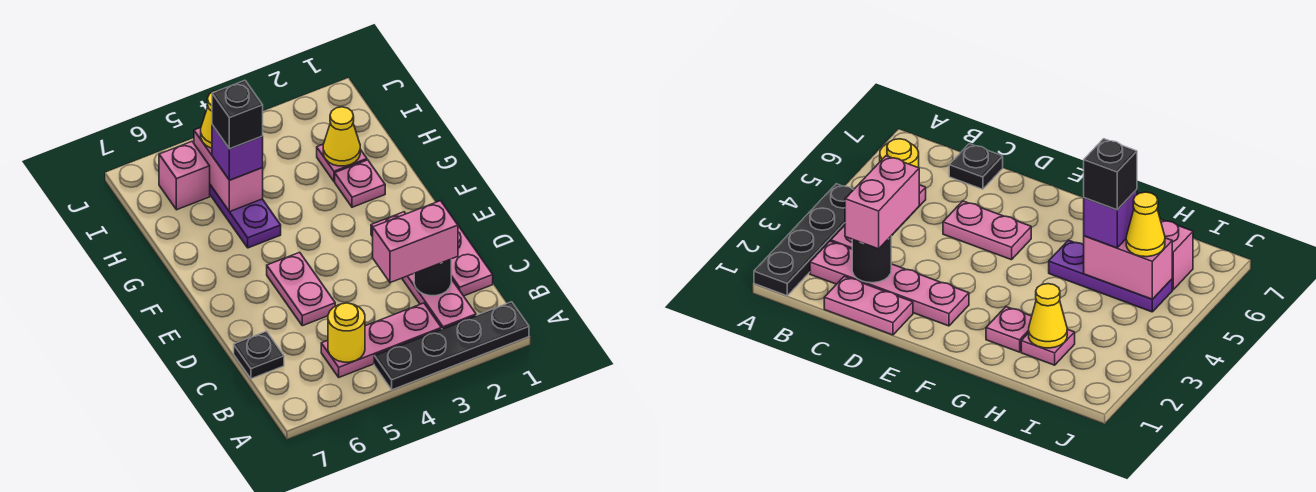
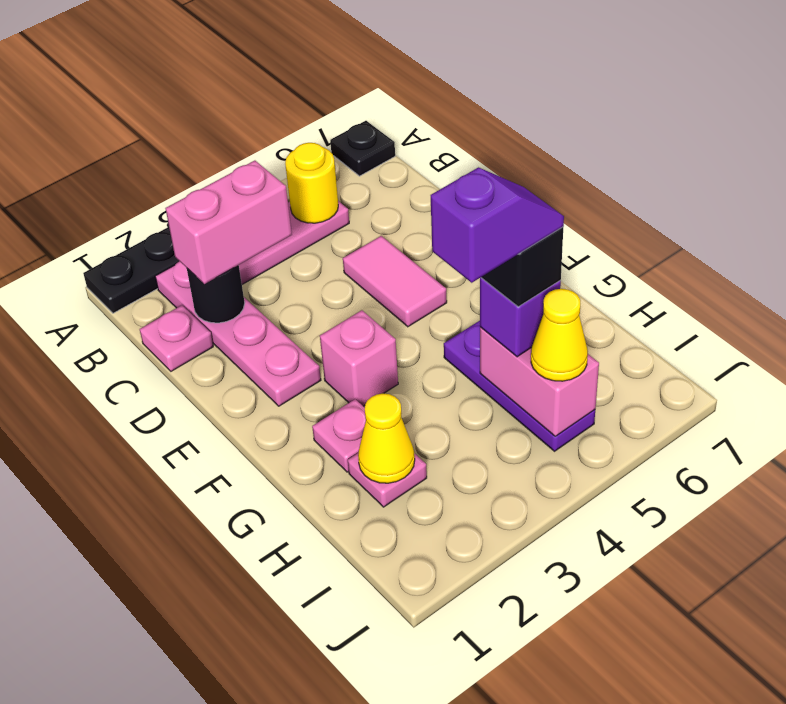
pink plate C1:D1 level 1 -> pink plate C1 level 1
black plate C7 level 1 -> black plate A7 level 1
pink plate D5:E5 level 1 -> pink tile D5:E5 level 1
none -> purple slope H4:H5 level 5 top 4
pink brick I6 level 1 -> pink brick F3 level 1

